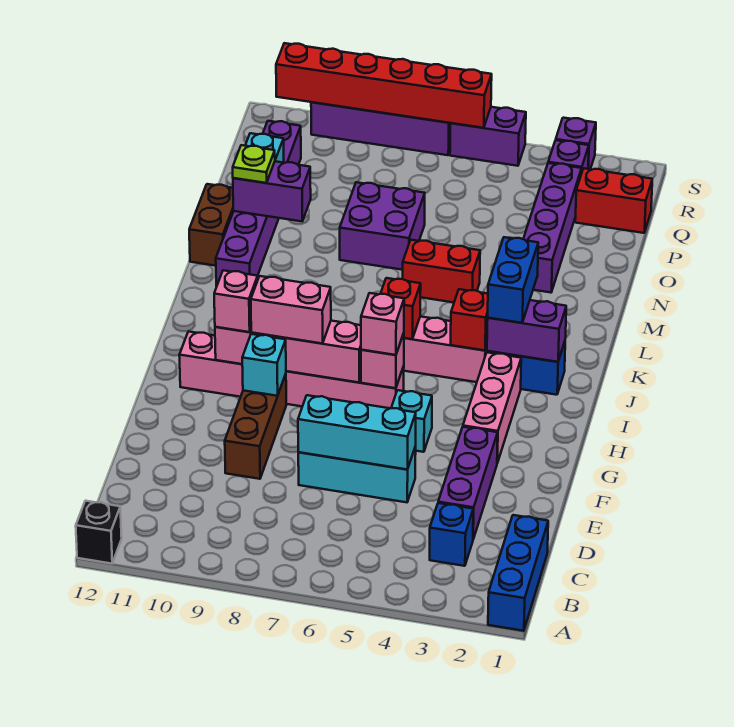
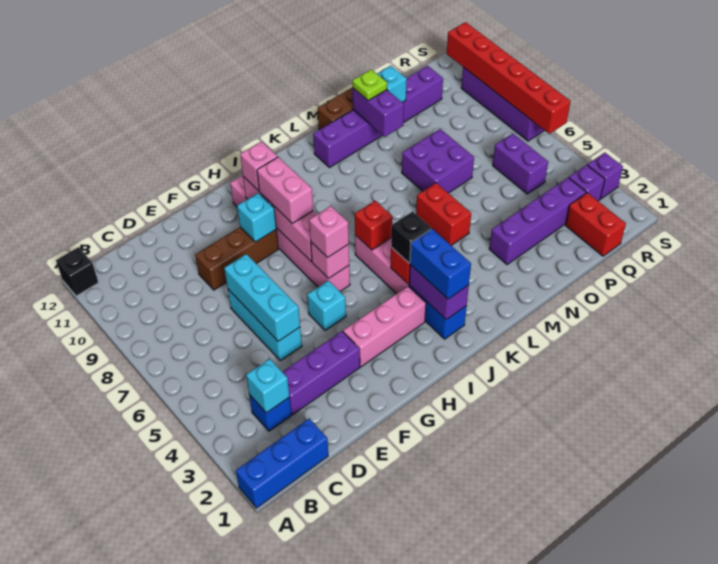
none -> cyan brick C3 level 2
blue brick J3:K3 level 3 -> blue brick J2:J3 level 3
none -> black brick J4 level 3
purple brick S5:S6 level 1 -> purple brick Q5:Q6 level 1

